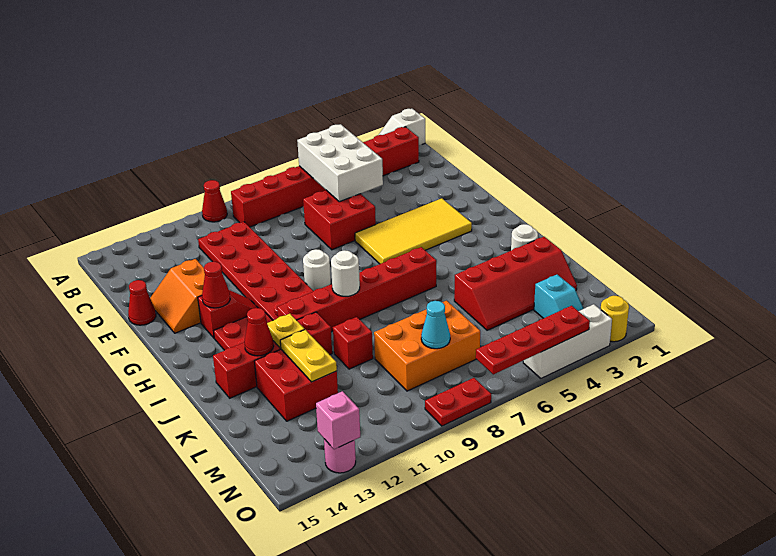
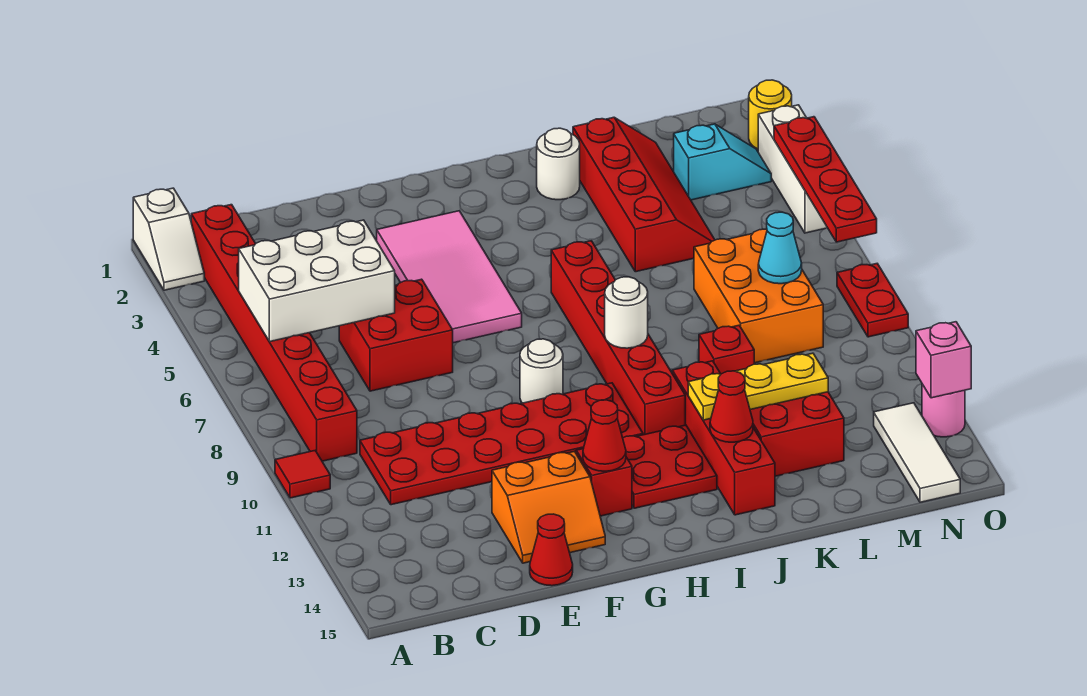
red cone A10 level 1 -> red tile A10 level 1
yellow tile F3:G6 level 1 -> pink tile F3:G6 level 1
none -> white tile N13:N15 level 1

